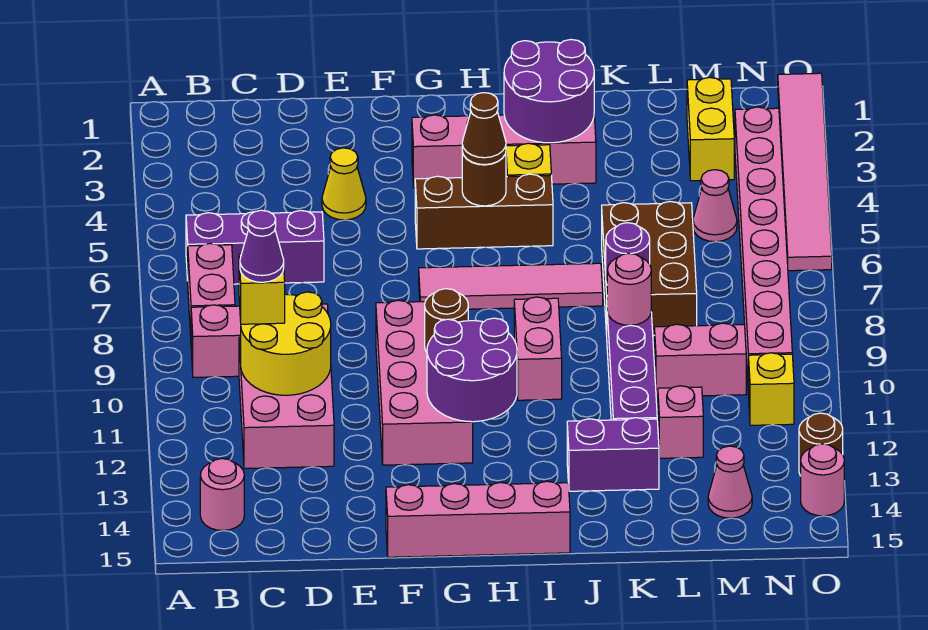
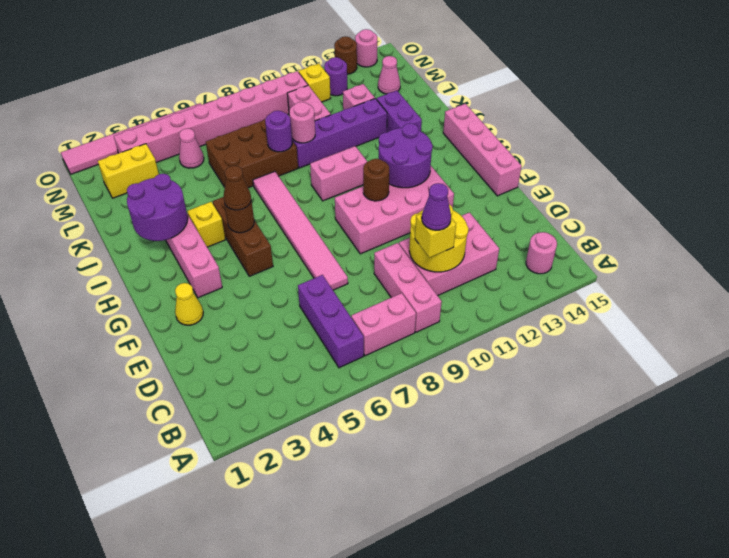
yellow cone E4 level 1 -> yellow cone F2 level 1
pink tile G7:J7 level 1 -> pink tile E7:J7 level 1
none -> purple round brick N12 level 1

